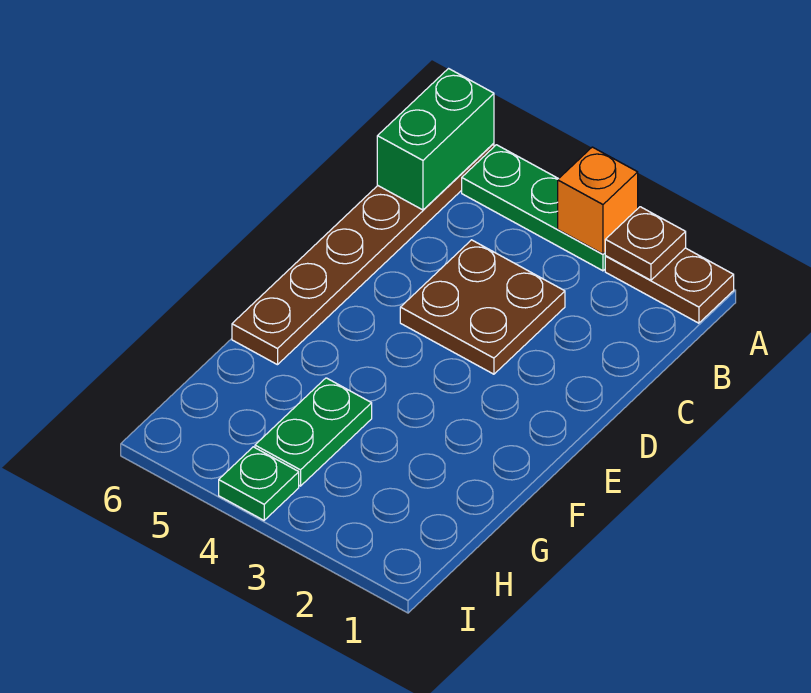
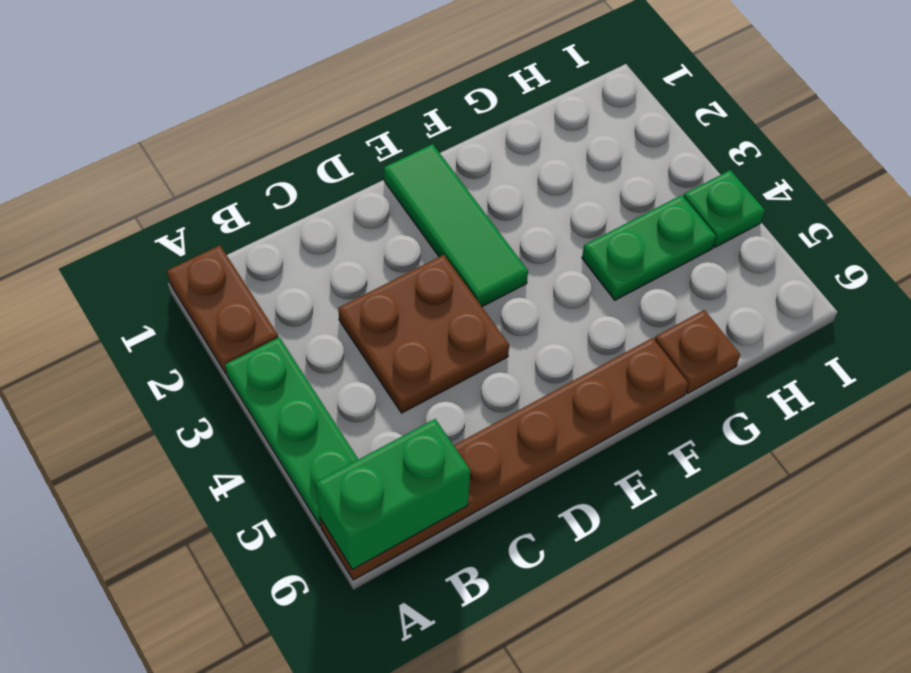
brown plate A2 level 2 -> brown plate G6 level 1
orange brick A3 level 2 -> none
none -> green tile E1:E3 level 1

